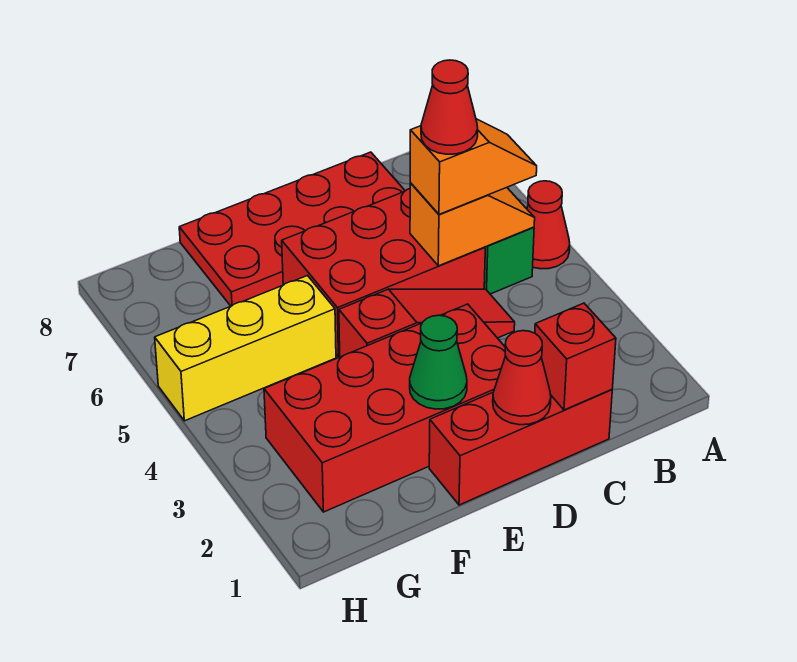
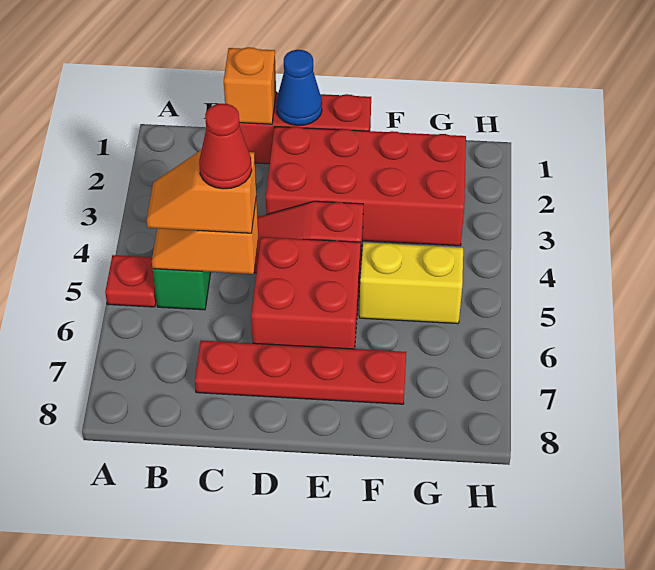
red cone A5 level 1 -> red plate A5 level 1
red brick C1 level 2 -> orange brick C1 level 2
red brick C5:E6 level 1 -> red brick D5:E6 level 1
red plate C7:F8 level 1 -> red plate C7:F7 level 1
red cone D1 level 2 -> blue cone D1 level 2
green cone E2 level 2 -> none
yellow brick F5:H5 level 1 -> yellow brick F5:G5 level 1

